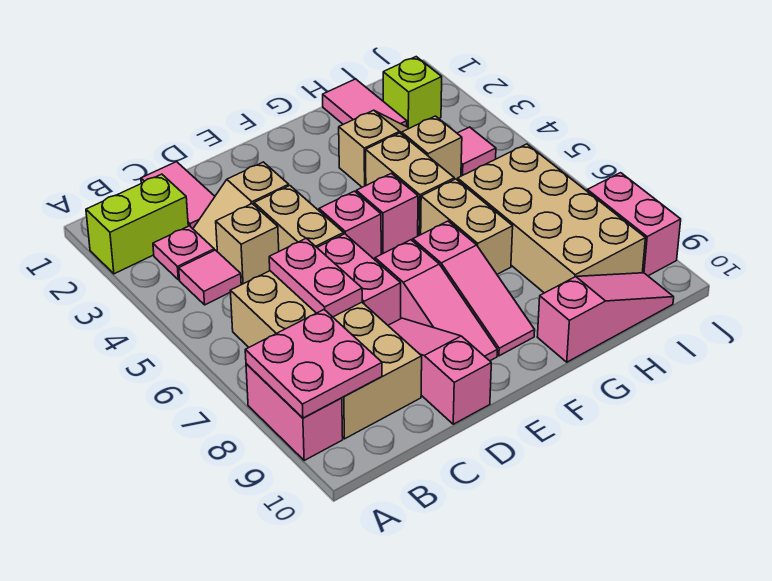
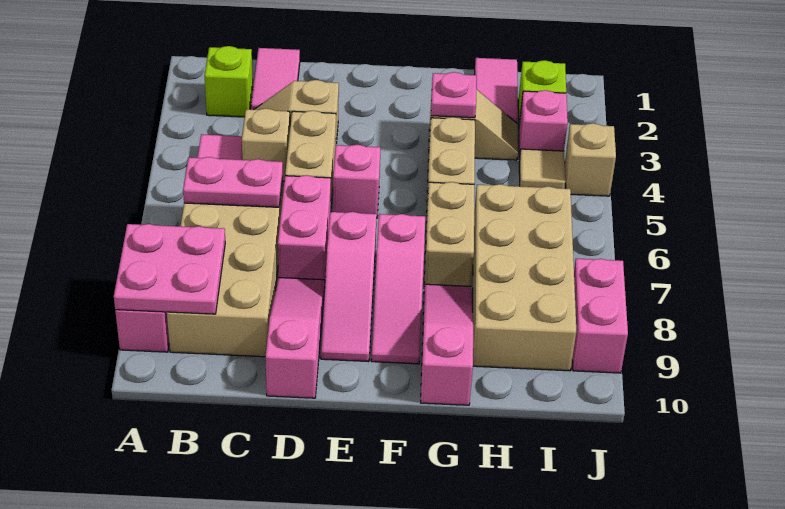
lime brick A2:B2 level 1 -> lime brick B2 level 1
pink plate B3 level 1 -> pink plate G3 level 2
pink plate C6:C7 level 2 -> pink plate B6:C6 level 2
pink brick F5 level 1 -> pink brick I3 level 1
pink slope G10:I10 level 1 top G -> pink slope G8:G10 level 1 top 10
tan brick H4 level 1 -> tan brick J4 level 1
pink tile I4 level 1 -> tan tile I4 level 1

